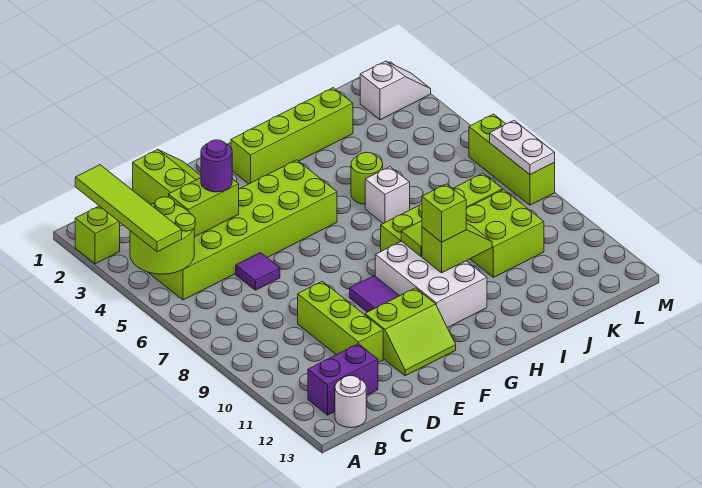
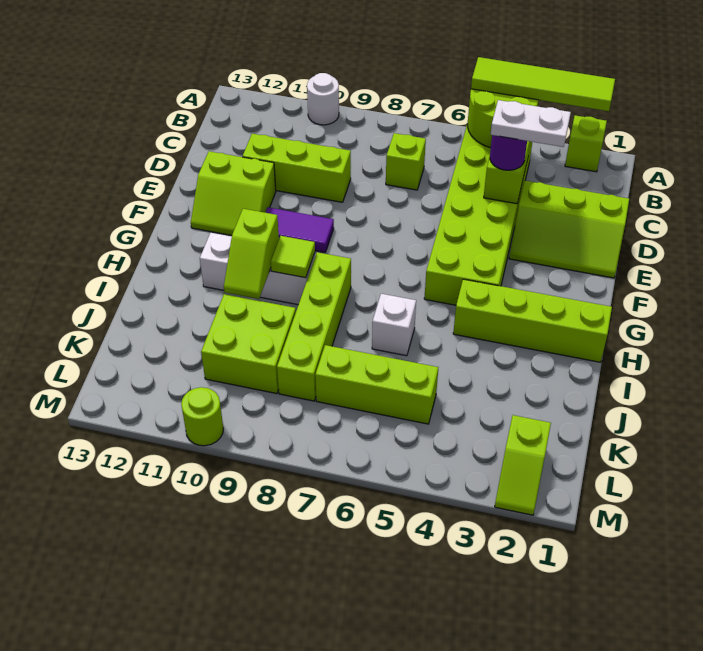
purple brick B12:C12 level 1 -> none
white round brick B13 level 1 -> white round brick A10 level 1
purple tile D6 level 1 -> none
lime slope E11:F12 level 1 top 11 -> lime slope E11:F12 level 1 top E
lime brick G2:J2 level 1 -> lime brick H1:H4 level 1
white brick G9:H11 level 1 -> white brick H9:H11 level 1
lime brick H10 level 3 -> lime brick C7 level 1
lime round brick I5 level 1 -> lime round brick M10 level 1
white slope L2:M2 level 1 top L -> lime slope L2:M2 level 1 top L
lime brick M6:M8 level 1 -> lime brick K5:K7 level 1
white plate M7:M8 level 2 -> white plate D3:D4 level 4

